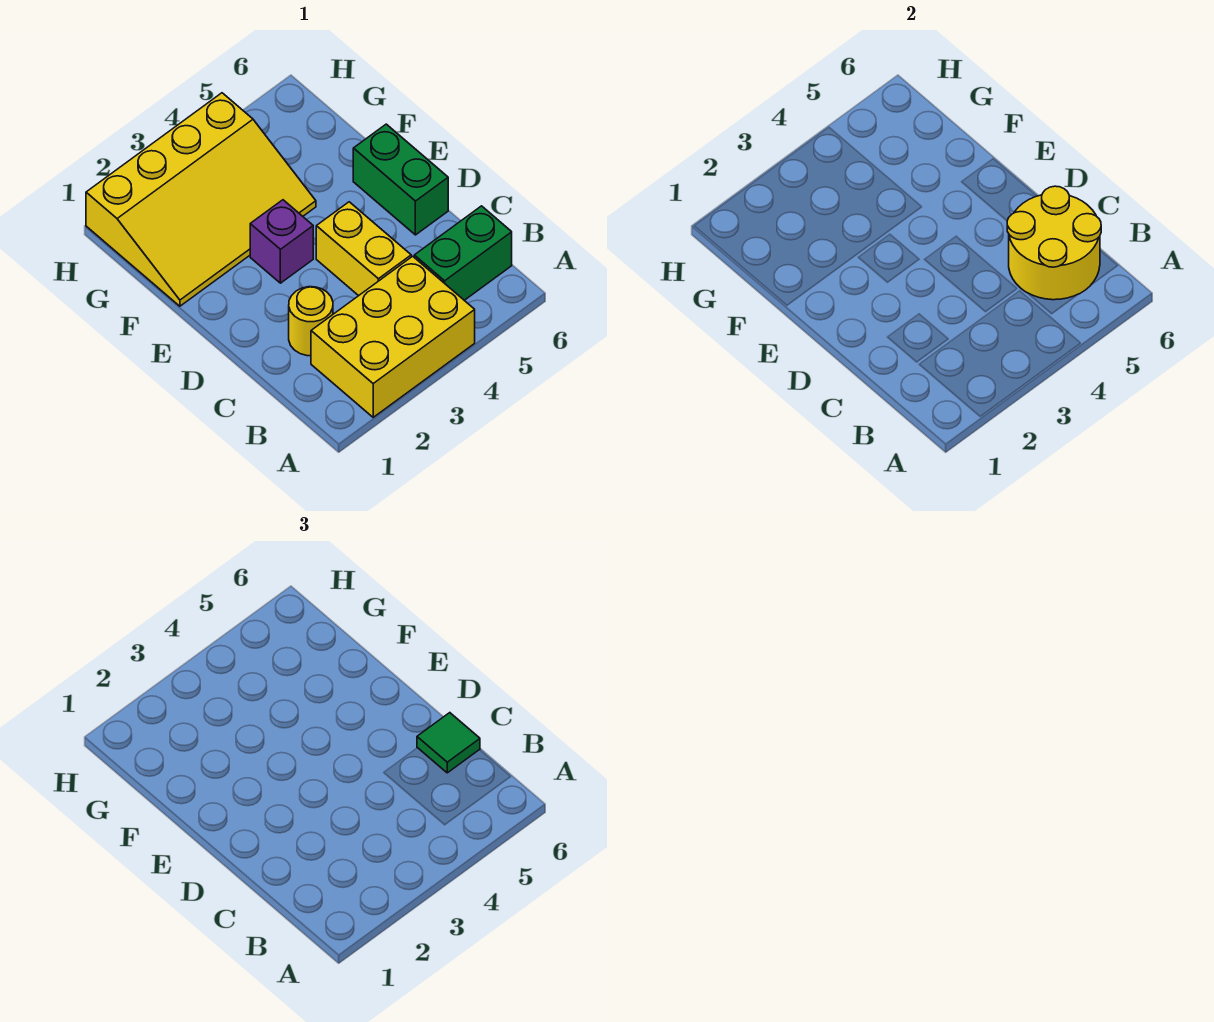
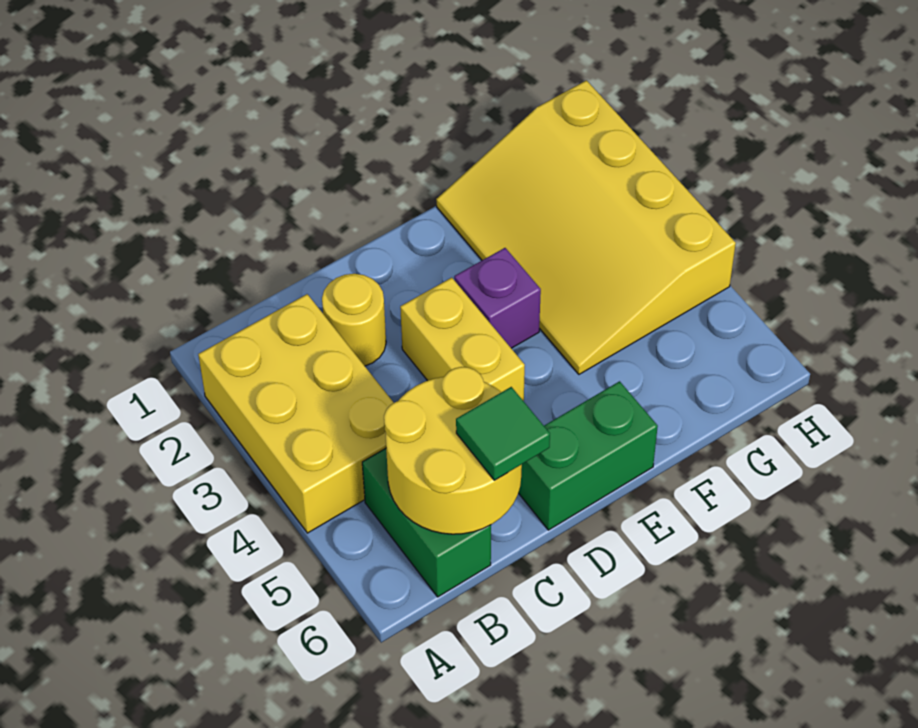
yellow brick C4:D4 level 1 -> yellow brick D3:D4 level 1

